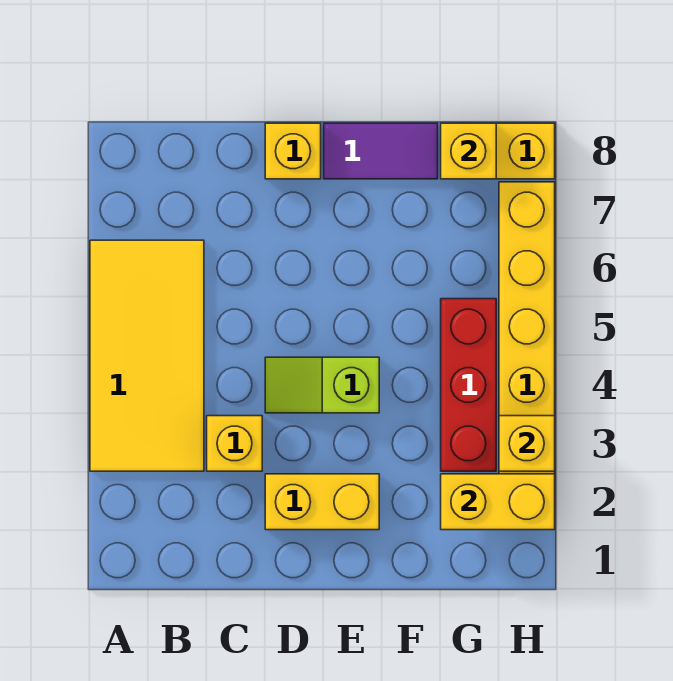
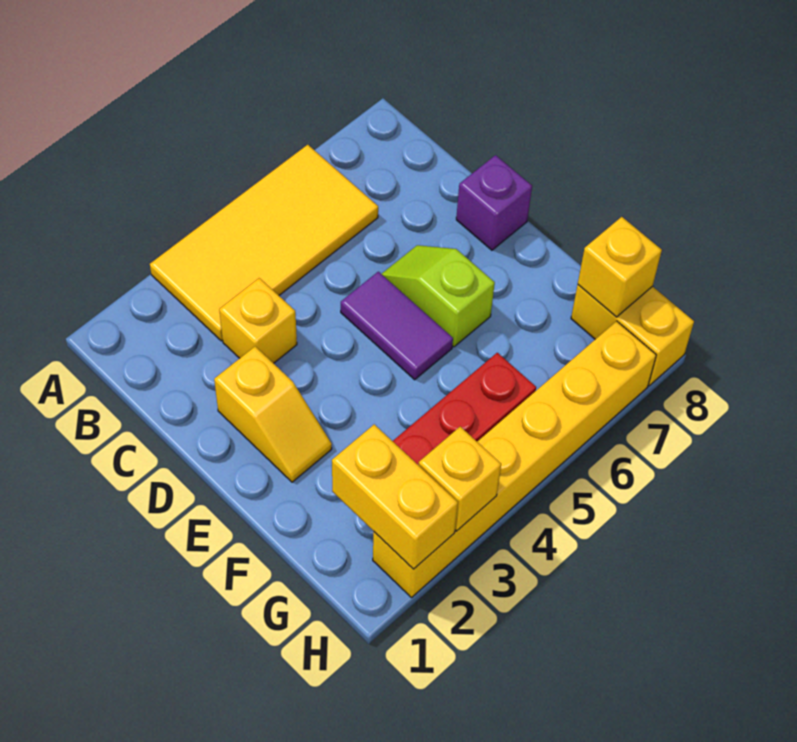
yellow brick D2:E2 level 1 -> yellow slope D2:E2 level 1 top D
lime slope D4:E4 level 1 top E -> lime slope D6:E6 level 1 top E
yellow brick D8 level 1 -> purple brick D8 level 1
purple tile E8:F8 level 1 -> purple tile D5:E5 level 1

